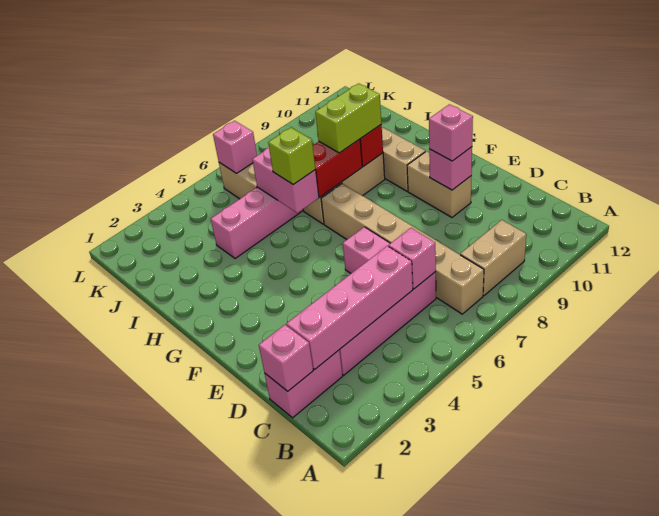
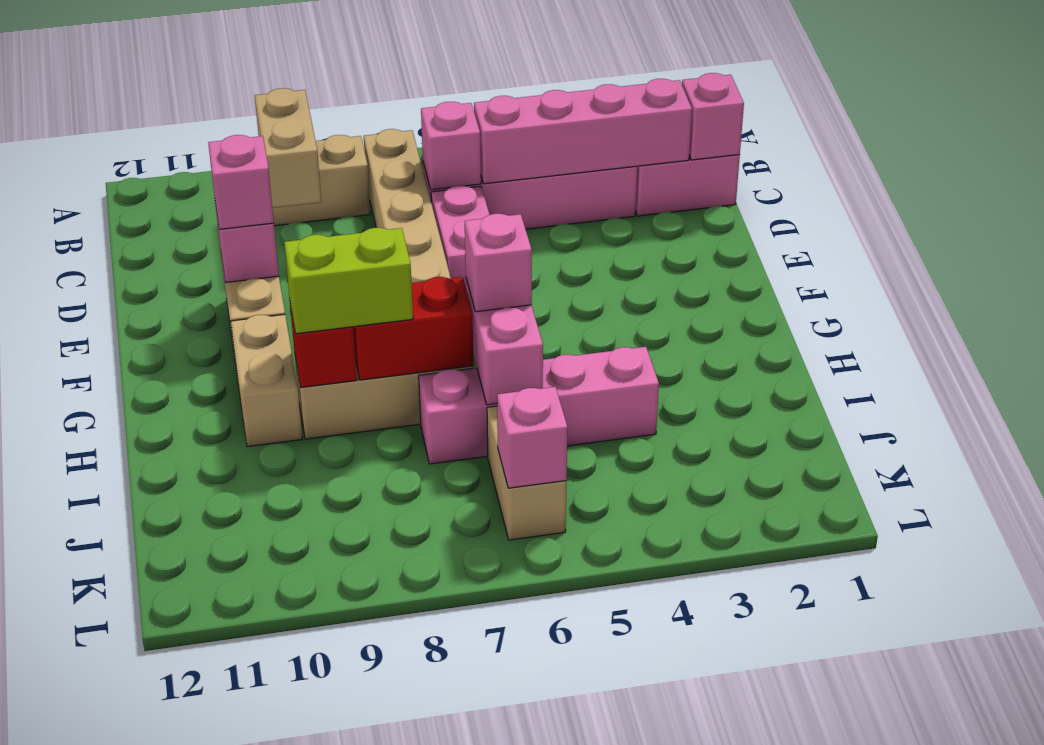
none -> tan brick B9:C9 level 2
lime brick H6 level 3 -> pink brick H6 level 3

